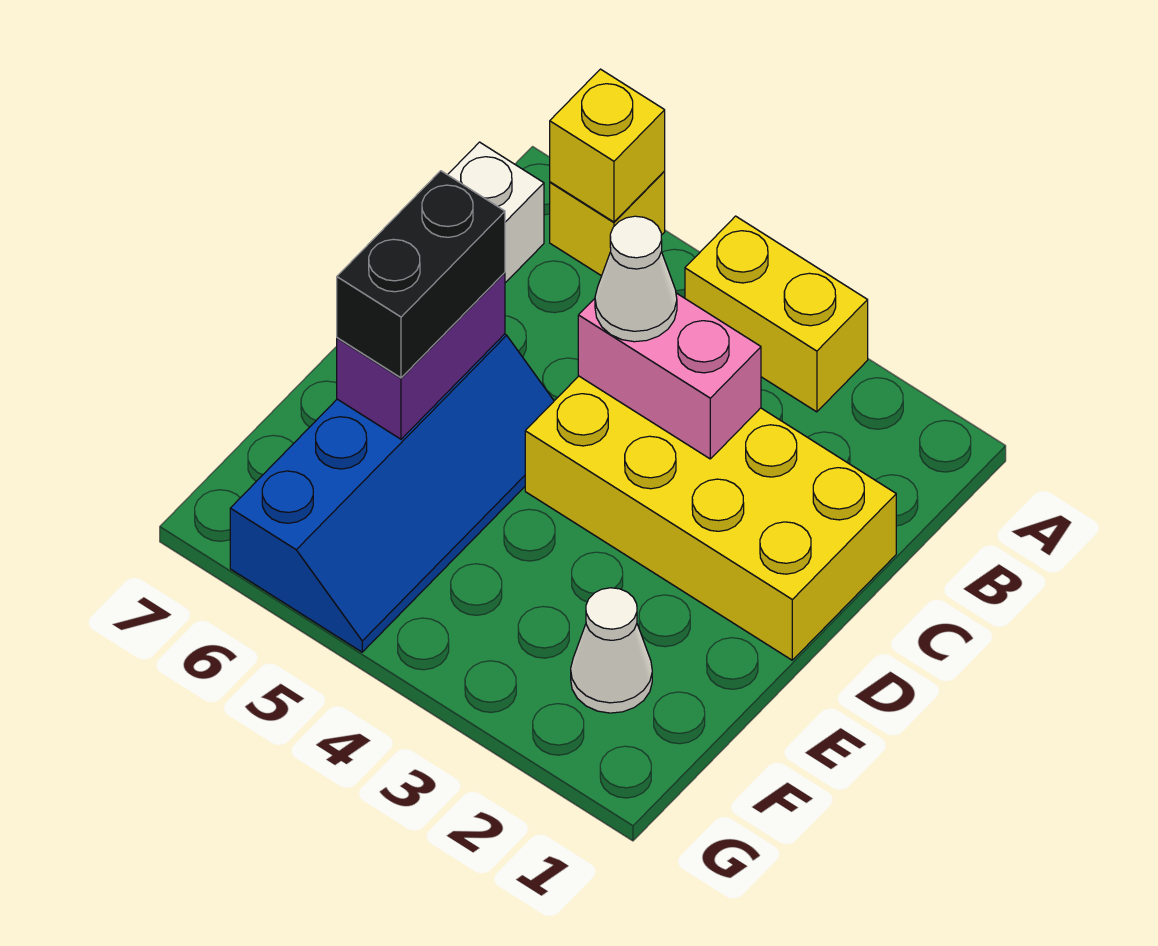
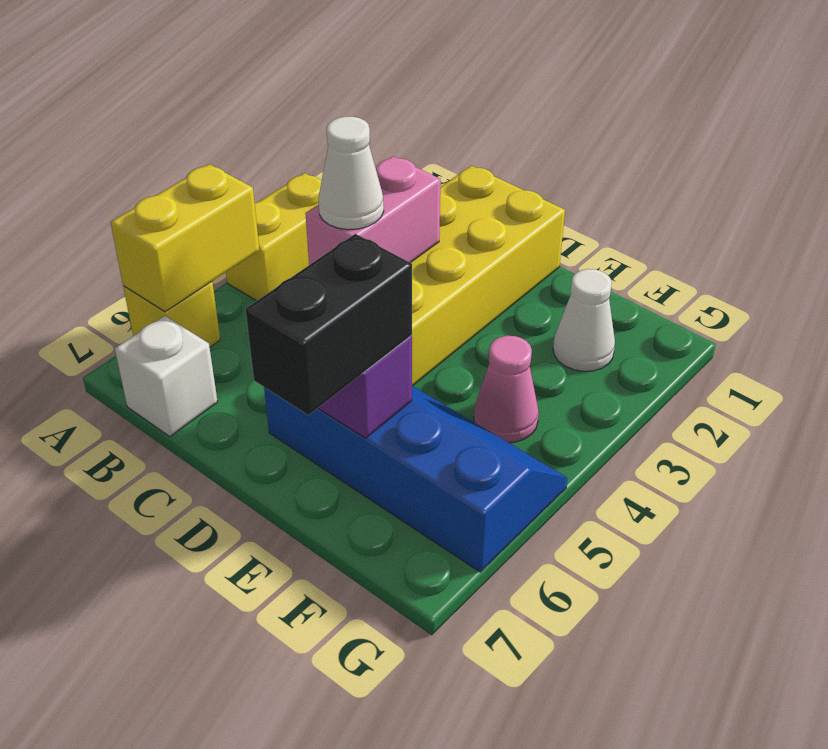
yellow brick A6 level 2 -> yellow brick A5:A6 level 2
black brick D6:E6 level 3 -> black brick E6:E7 level 3
none -> pink cone F4 level 1

